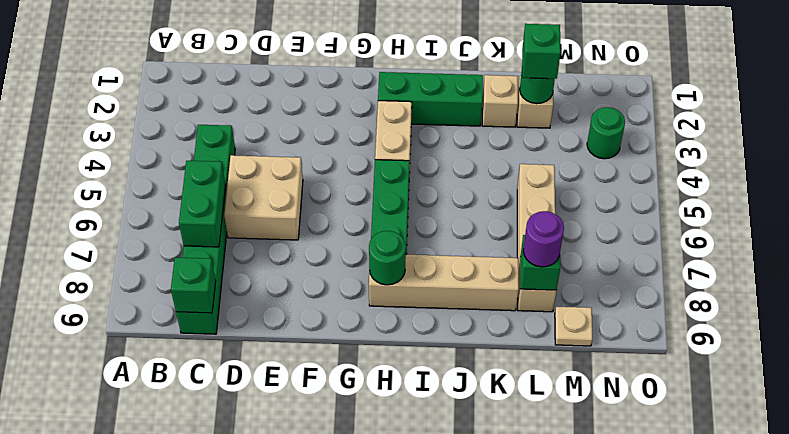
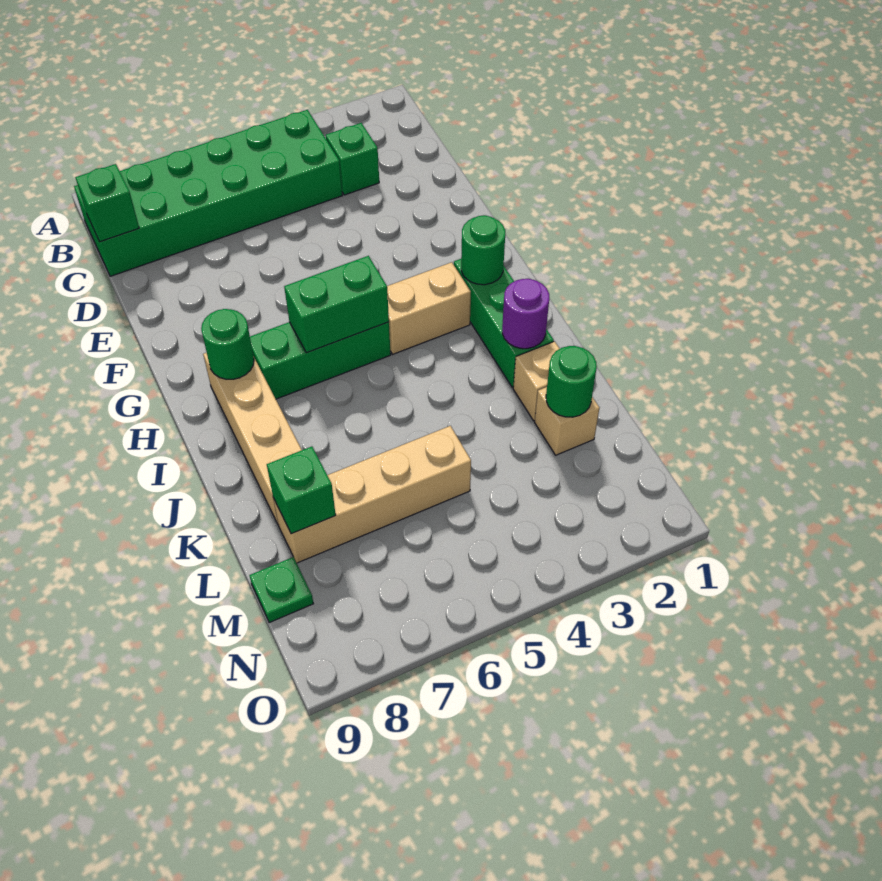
green brick C4:C9 level 1 -> green brick B4:C9 level 1
green brick C6:C7 level 2 -> green brick H5:H6 level 2
tan brick D5:E6 level 1 -> none
green brick L2 level 3 -> green brick C3 level 1
purple round brick L8 level 3 -> purple round brick J2 level 2
tan plate M9 level 1 -> green plate M9 level 1
green round brick N3 level 1 -> green round brick H2 level 2

